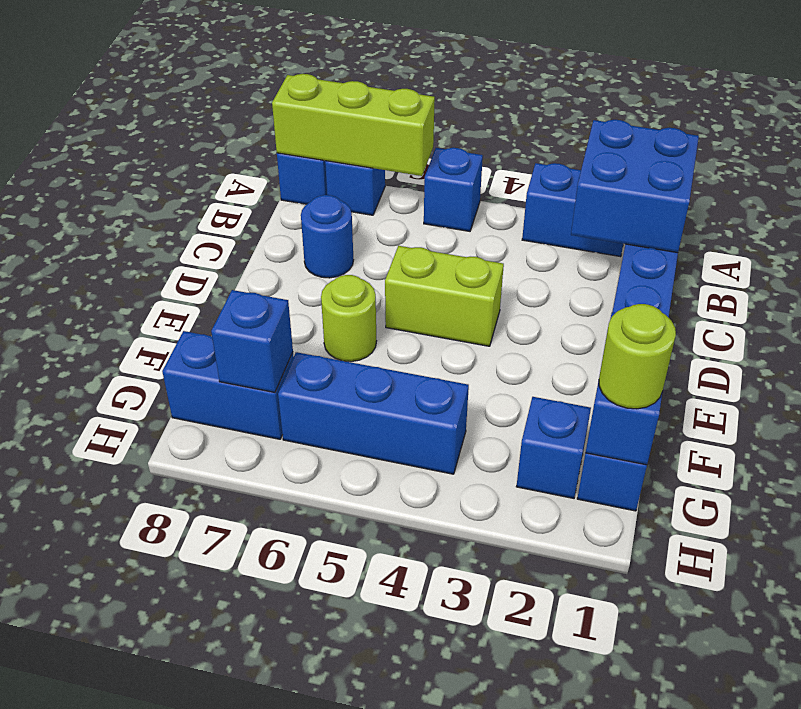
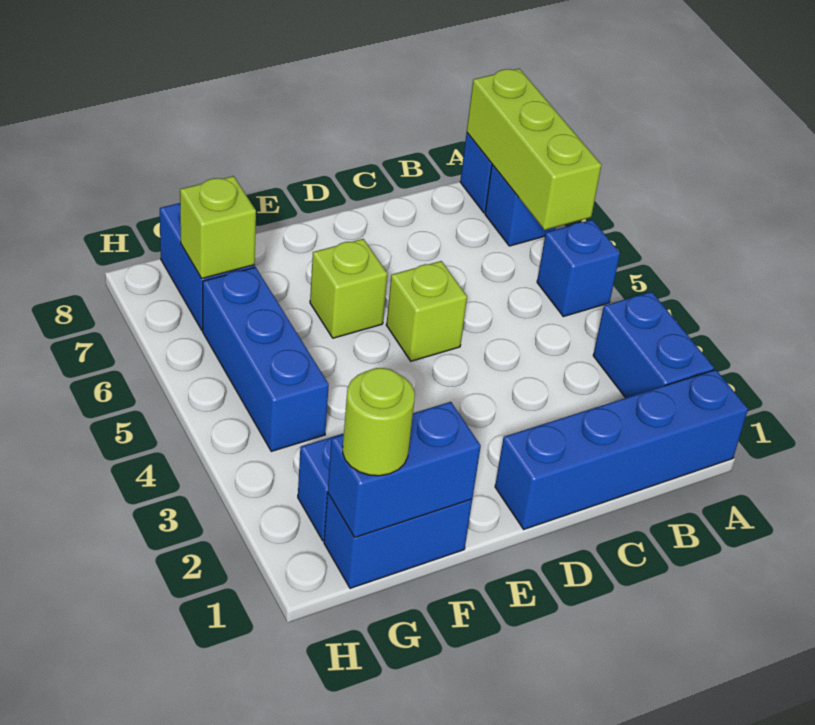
blue brick A1:B2 level 2 -> none
blue round brick C7 level 1 -> none
lime brick D4:D5 level 1 -> lime brick D5 level 1
lime round brick E6 level 1 -> lime brick E6 level 1
blue brick G7 level 2 -> lime brick G7 level 2

